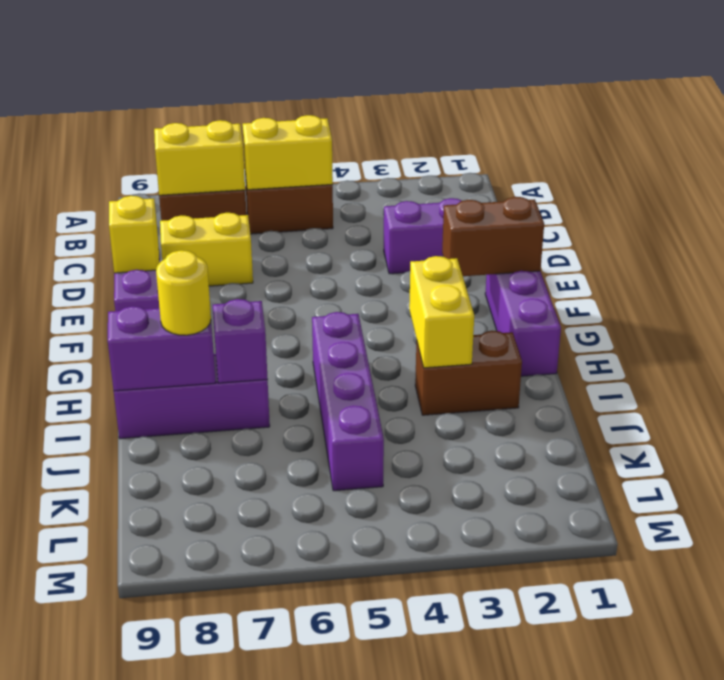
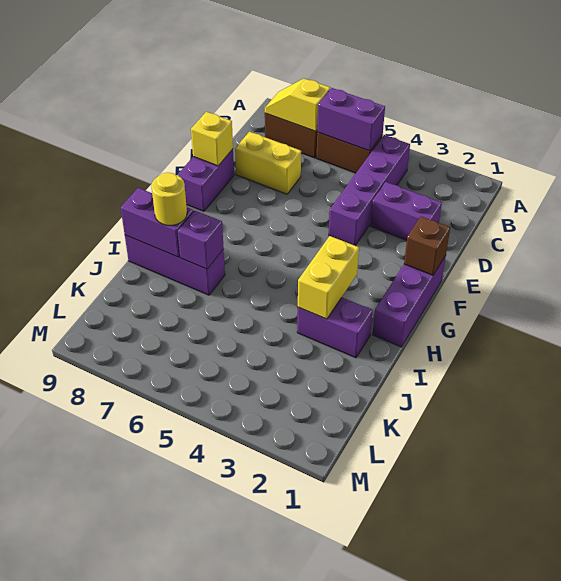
yellow brick B5:B6 level 2 -> purple brick B5:B6 level 2
yellow brick B7:B8 level 2 -> yellow slope B7:B8 level 2 top 7
brown brick F1:F2 level 2 -> brown brick F1 level 2
purple brick H5:K5 level 1 -> purple brick B4:E4 level 1
brown brick I2:I3 level 1 -> purple brick I2:I3 level 1

